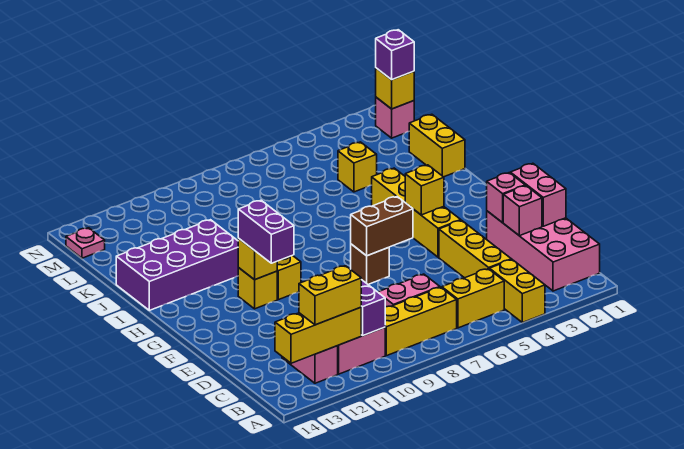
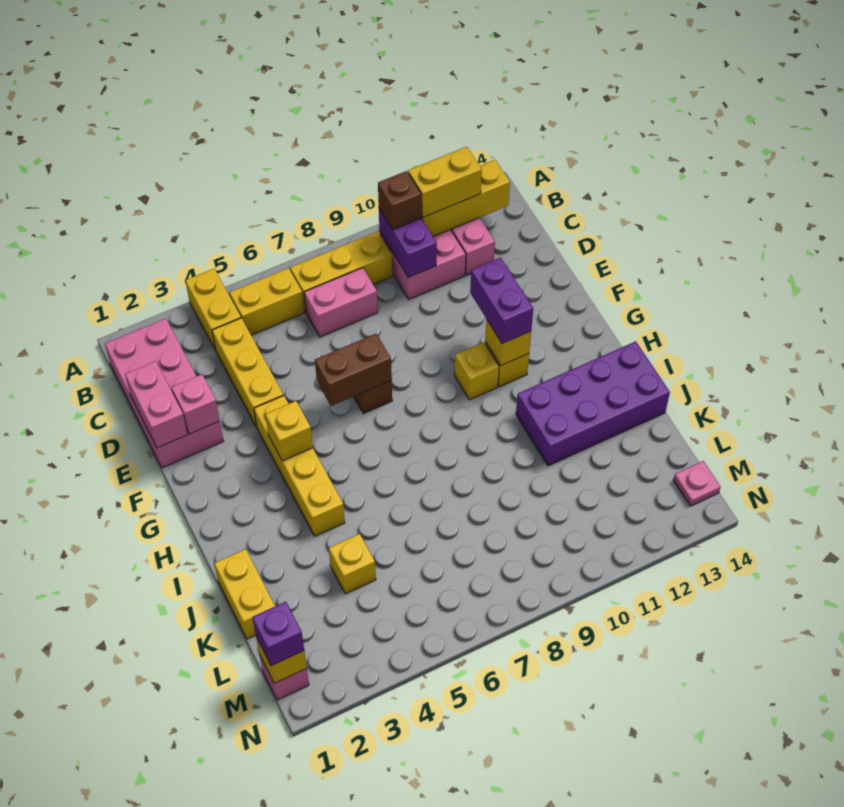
none -> brown brick B10 level 3
pink brick D2 level 2 -> none

